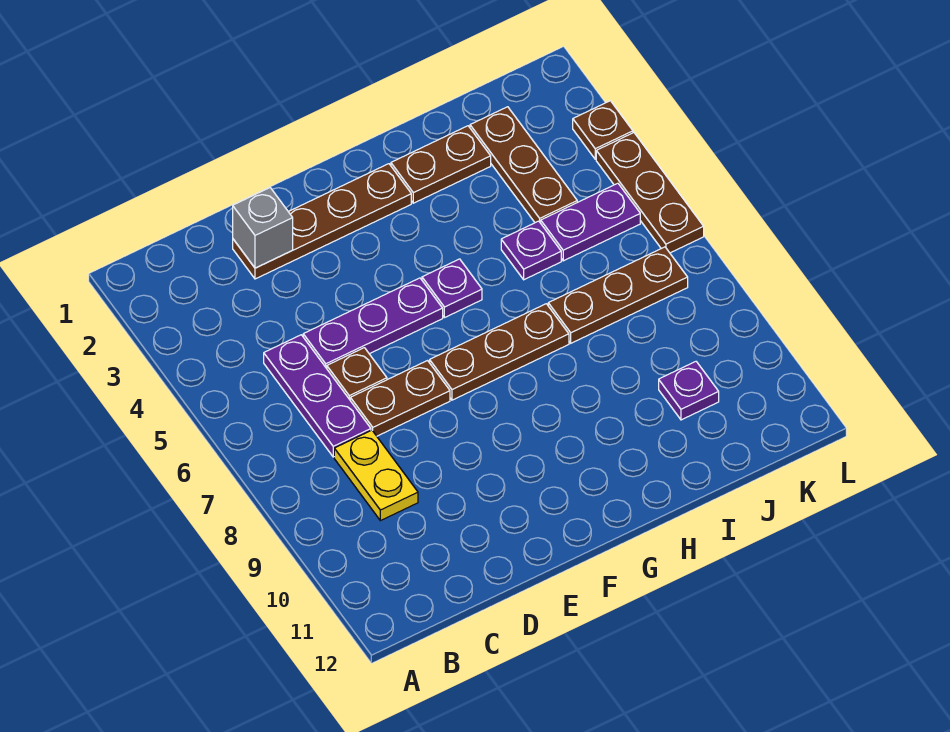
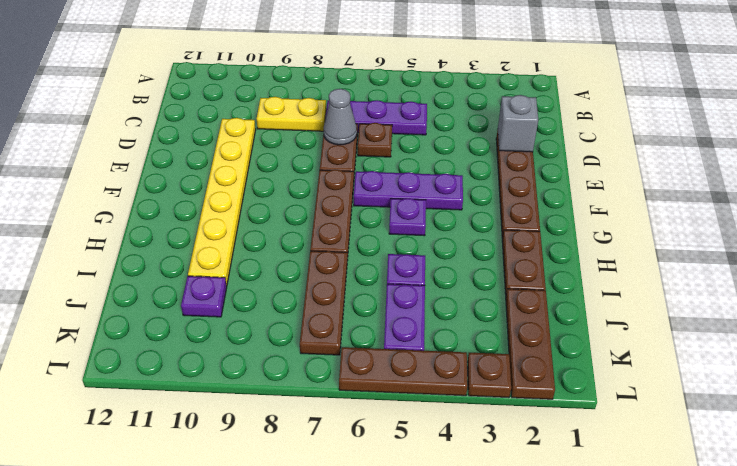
purple plate D5:F5 level 1 -> purple plate F4:F6 level 1
none -> grey cone D7 level 2
none -> yellow plate D10:I10 level 1
brown plate J2:J4 level 1 -> brown plate J2:L2 level 1

